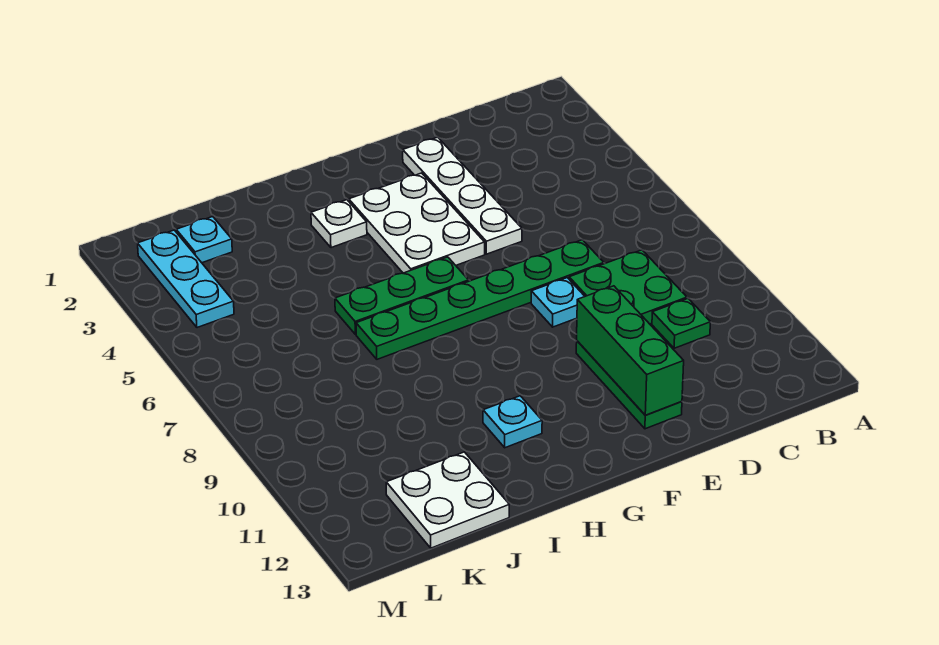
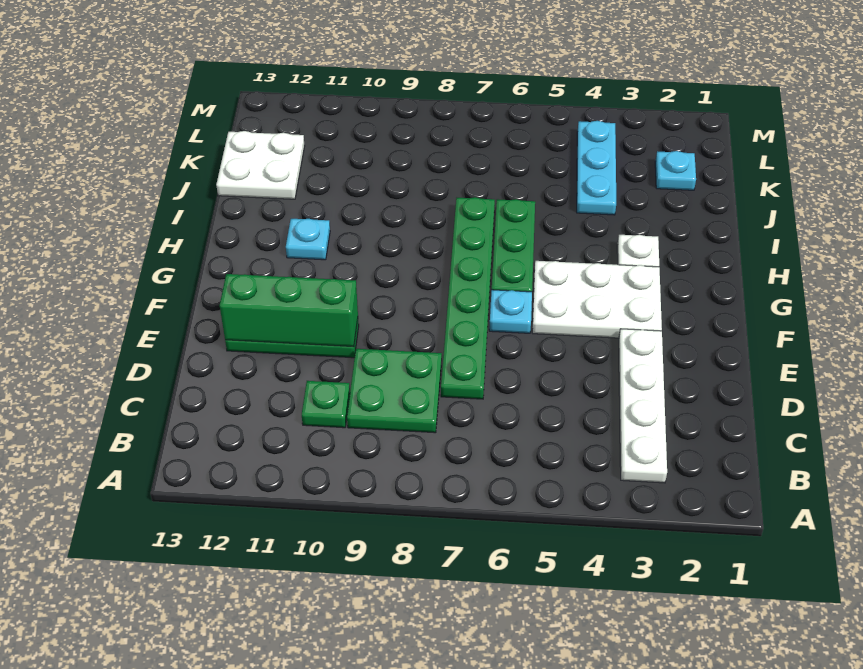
white plate E2:E5 level 1 -> white plate B3:E3 level 1
cyan plate E8 level 1 -> cyan plate F6 level 1
cyan plate L2:L4 level 1 -> cyan plate J4:L4 level 1

